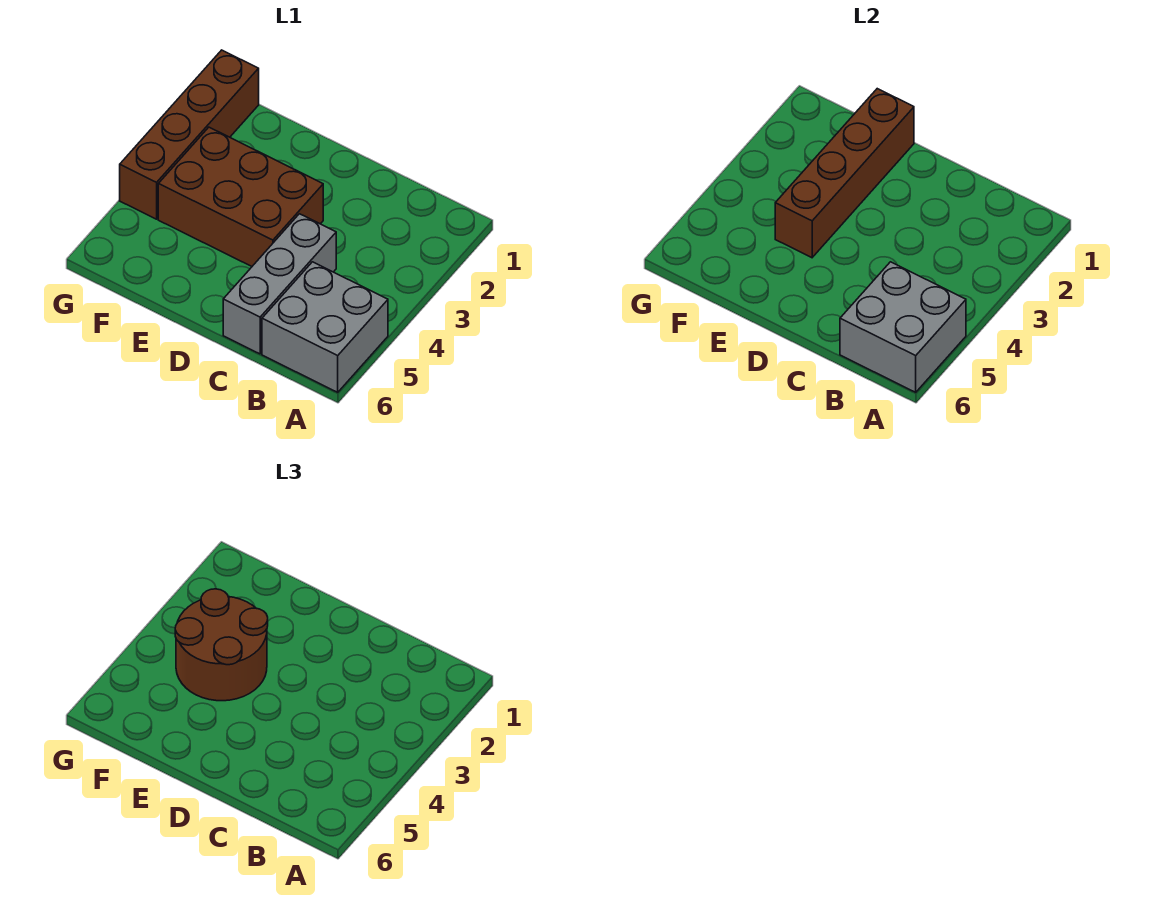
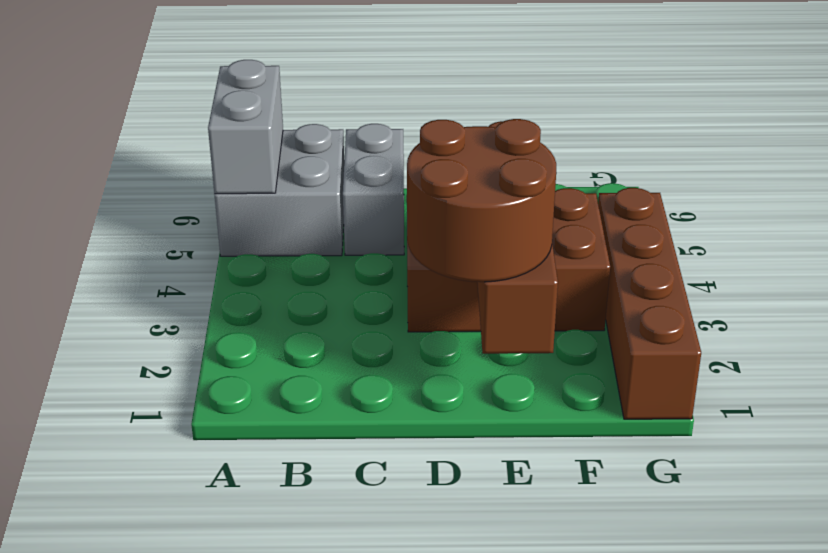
grey brick A5:B6 level 2 -> grey brick A5:A6 level 2
grey brick C4:C6 level 1 -> grey brick C5:C6 level 1
brown round brick E3:F4 level 3 -> brown round brick D1:E2 level 3

